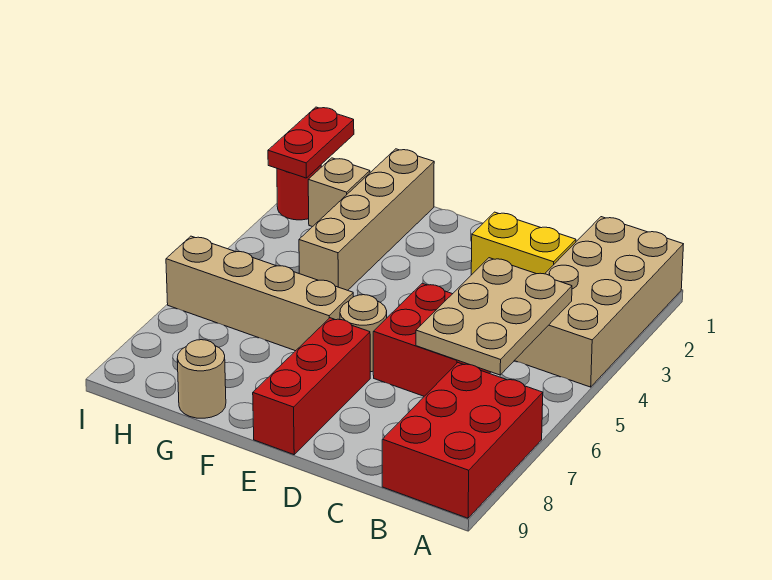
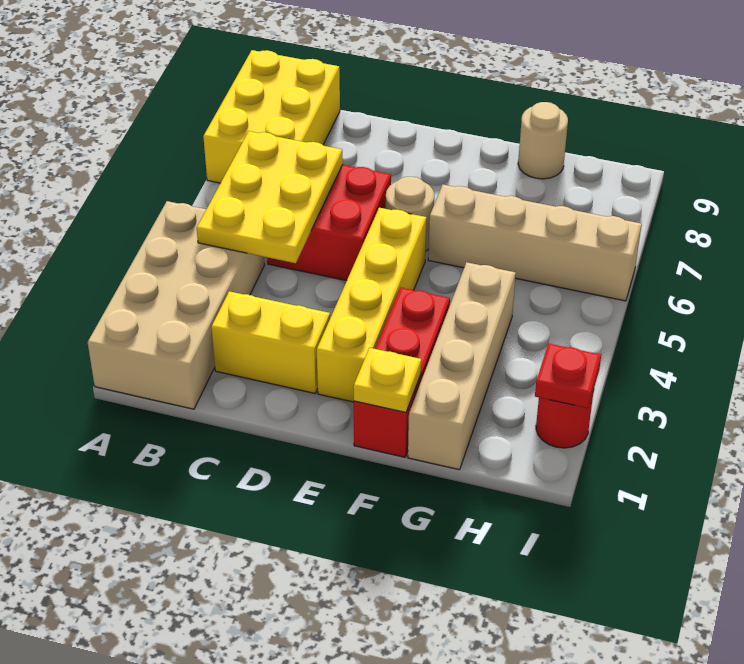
red brick A7:B9 level 1 -> yellow brick A7:B9 level 1
tan plate B4:C6 level 2 -> yellow plate B4:C6 level 2
none -> yellow brick E2:E5 level 1
red brick E7:E9 level 1 -> red brick F1:F3 level 1
none -> yellow plate F1 level 2
tan brick H2 level 1 -> none
red plate I1:I2 level 2 -> red plate I2 level 2

